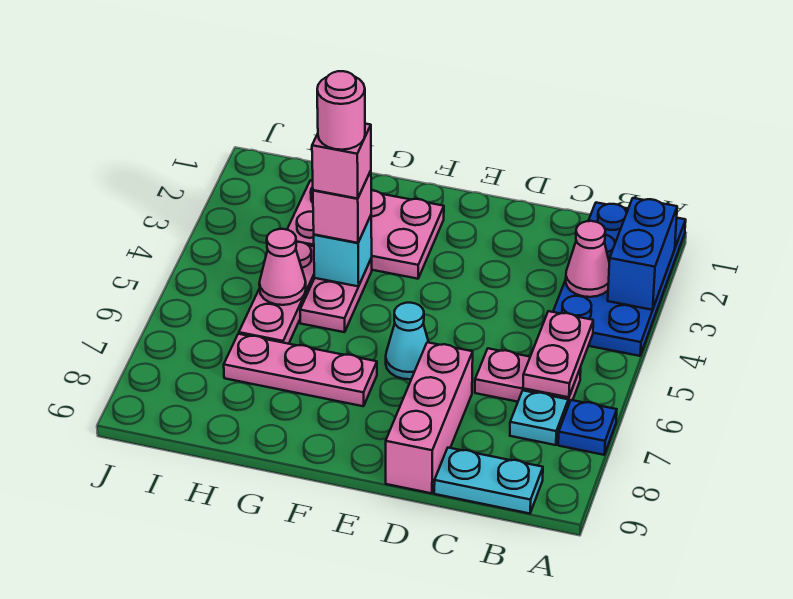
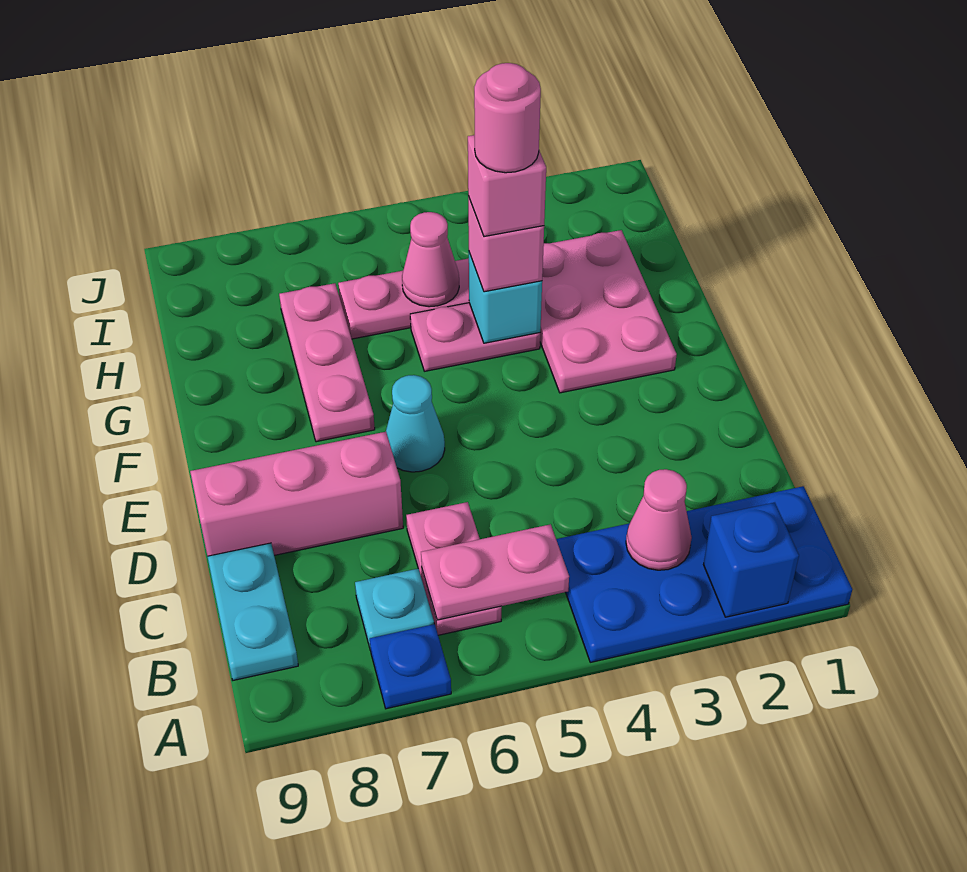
blue brick A2:A3 level 2 -> blue brick A2 level 2

